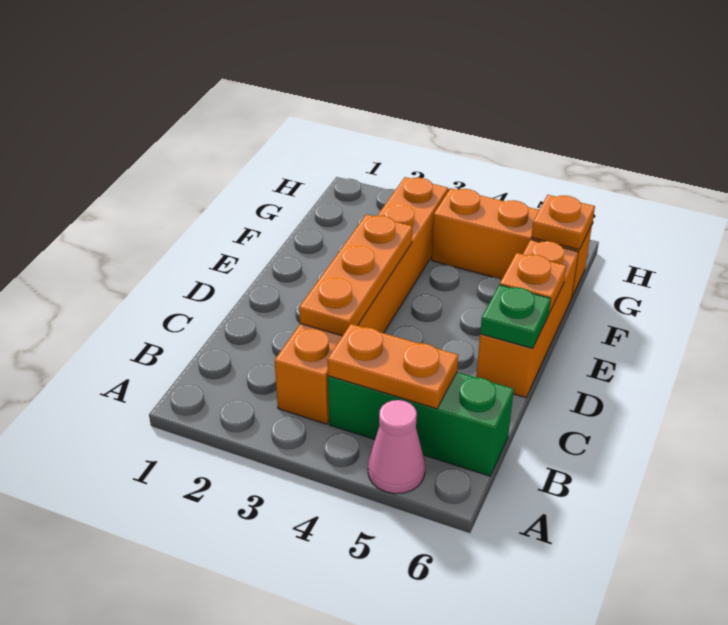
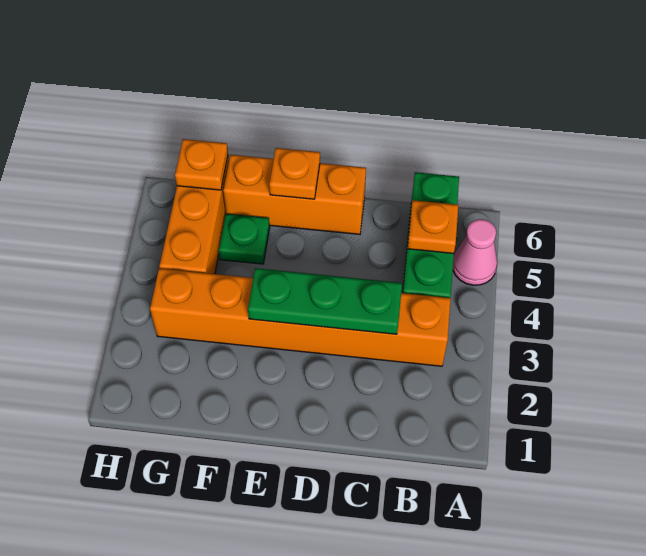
orange plate B4:B5 level 2 -> orange plate B5 level 2
orange plate C3:E3 level 2 -> green plate C3:E3 level 2
green plate D6 level 2 -> green plate F5 level 1

